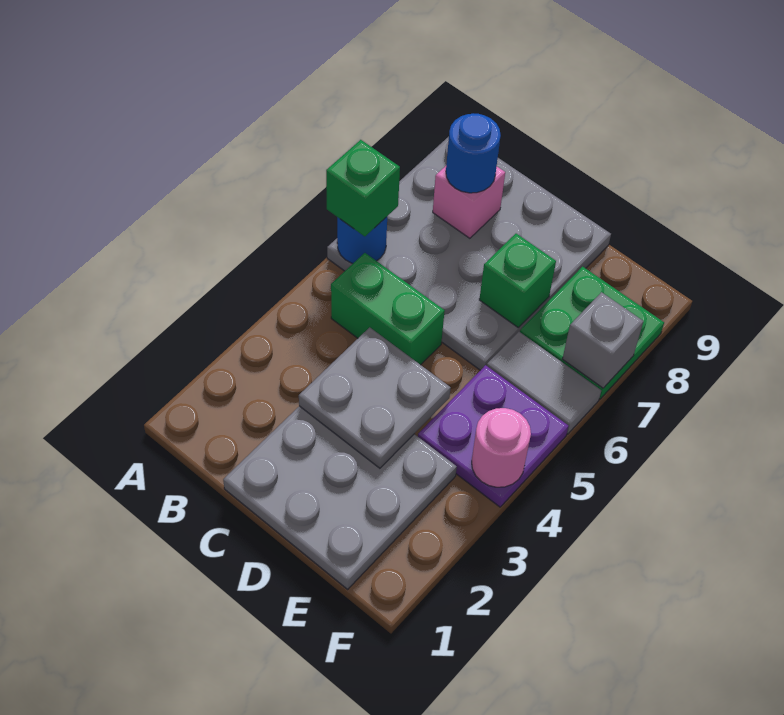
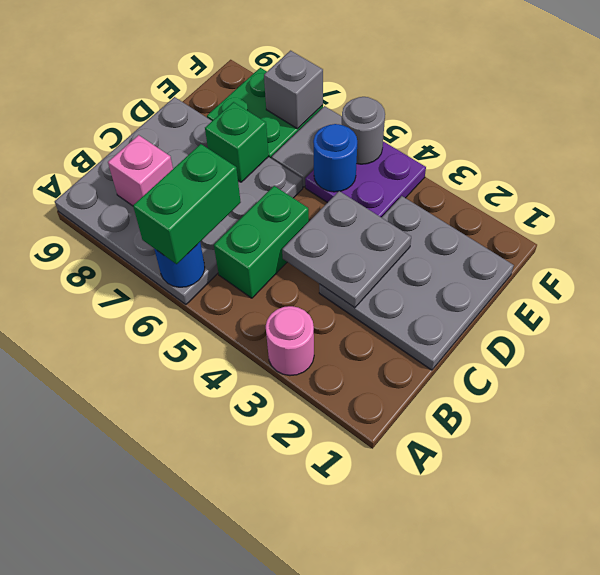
green brick A6 level 3 -> green brick A6:B6 level 3
blue round brick B8 level 3 -> blue round brick E5 level 2
pink round brick F4 level 2 -> pink round brick A3 level 1
none -> grey round brick F5 level 2

